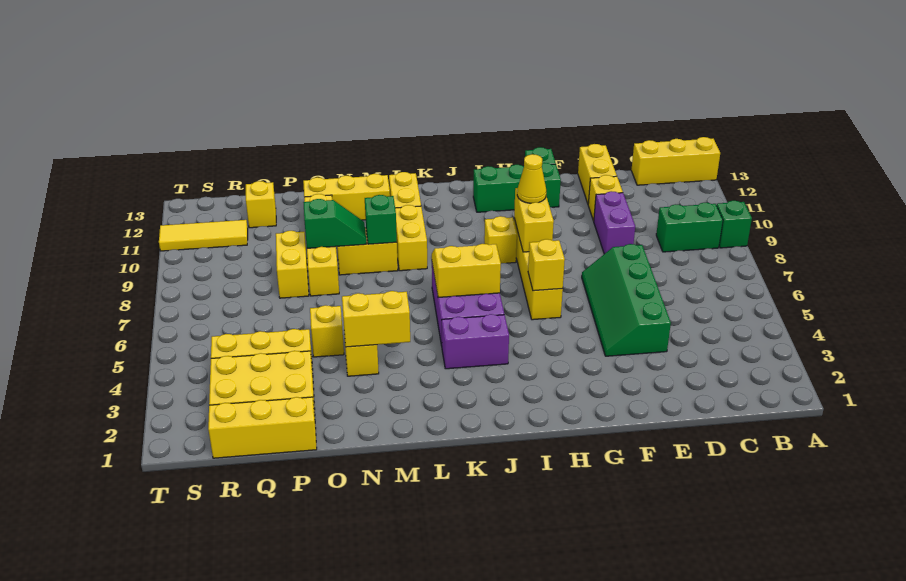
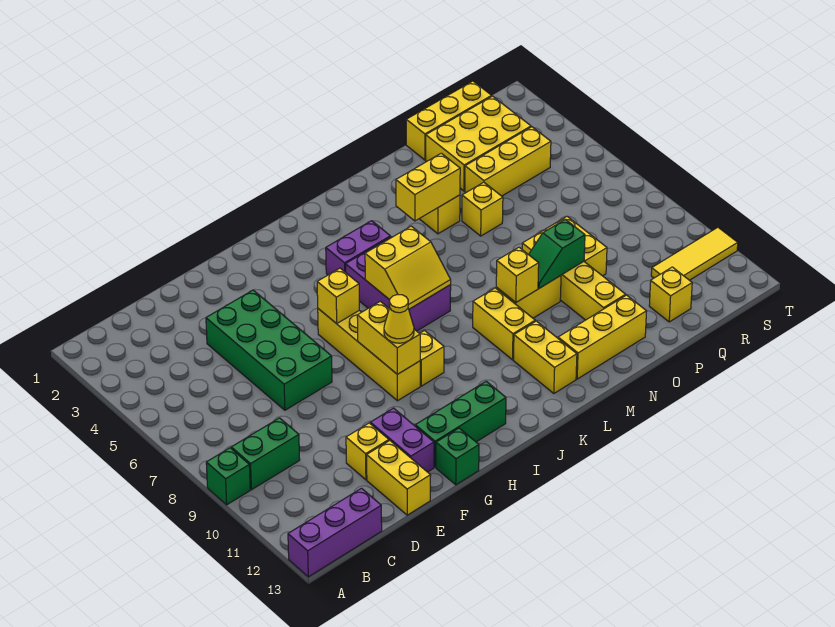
yellow brick A13:C13 level 1 -> purple brick A13:C13 level 1
green slope E4:F7 level 1 top E -> green brick E4:F7 level 1
purple brick E9:E10 level 1 -> purple brick F11:F12 level 1
green brick M9 level 2 -> yellow brick M9 level 2

